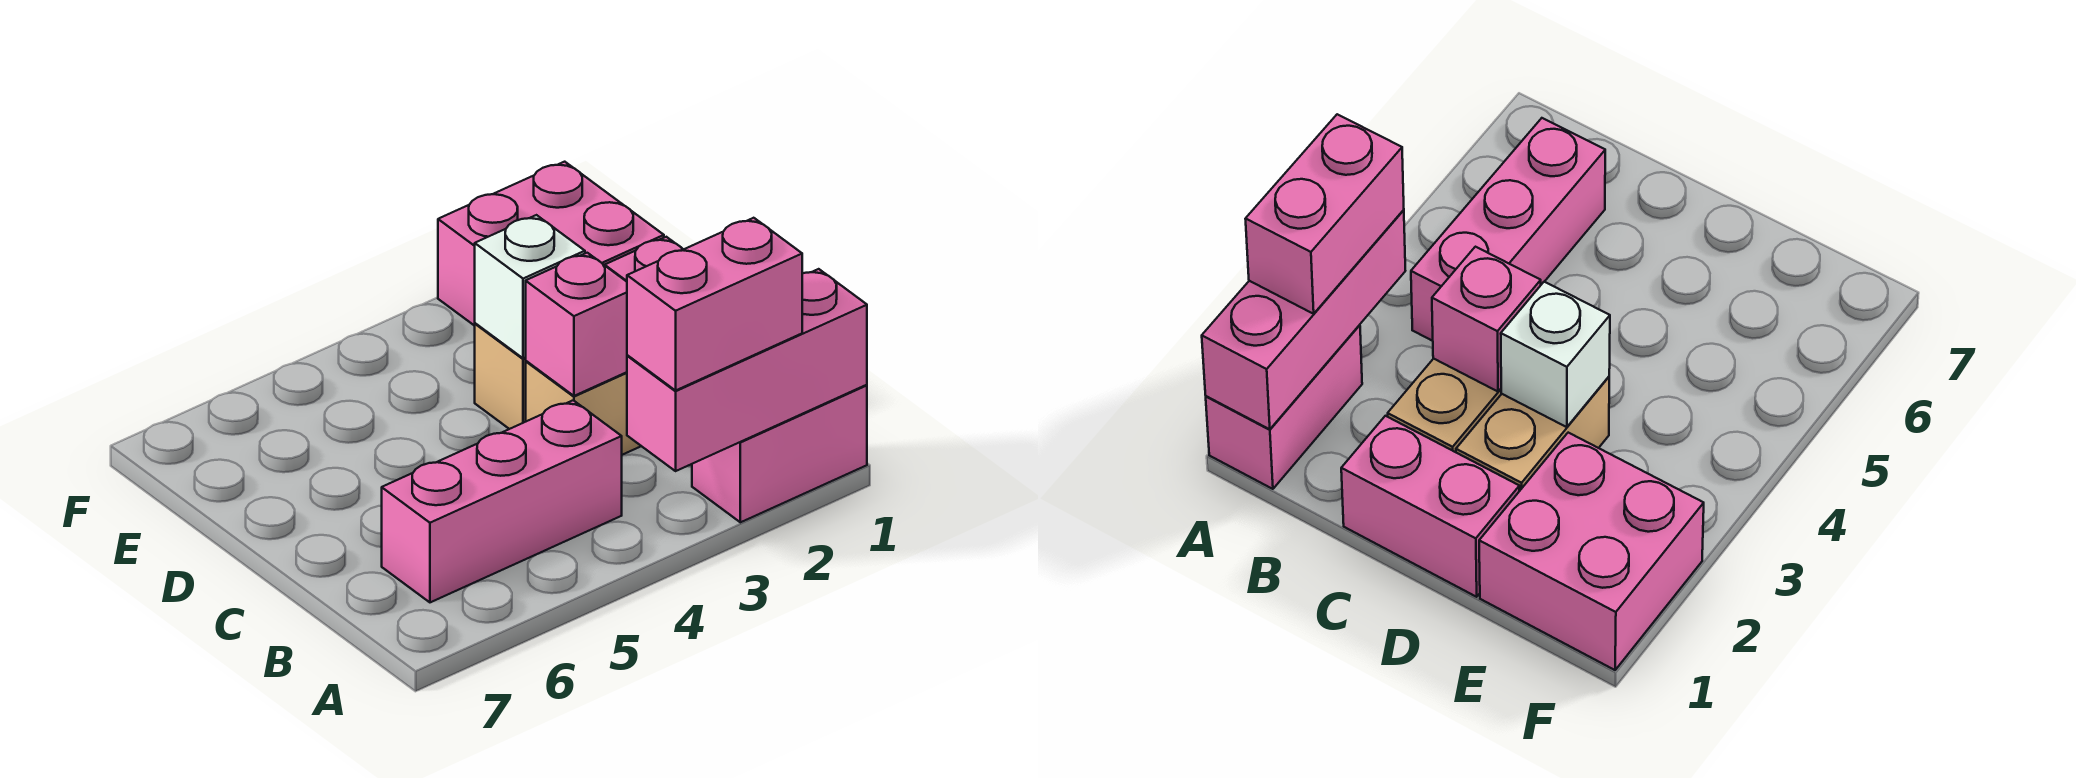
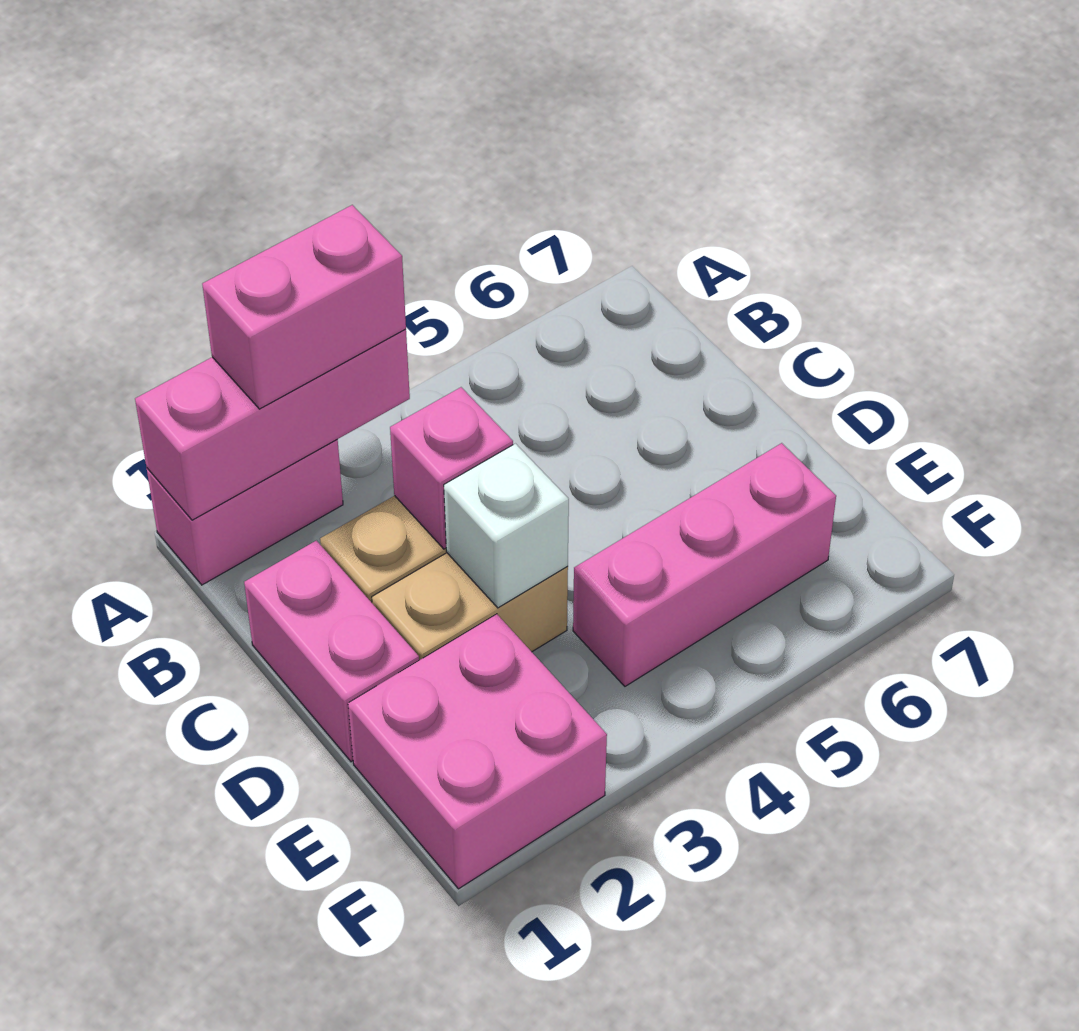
pink brick B4:B6 level 1 -> pink brick E4:E6 level 1

